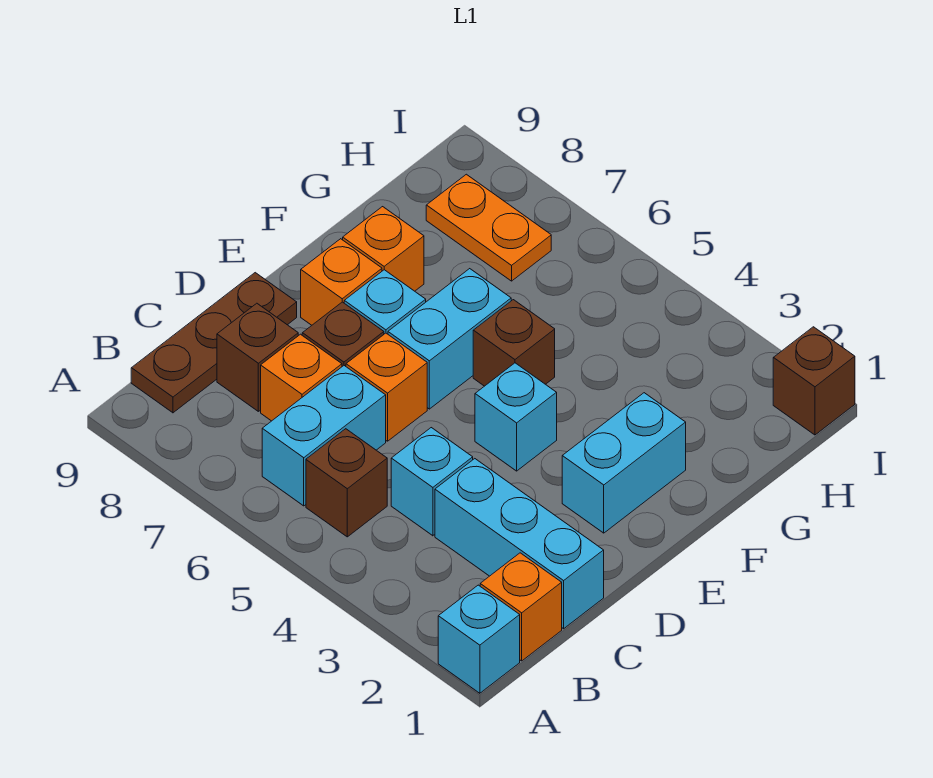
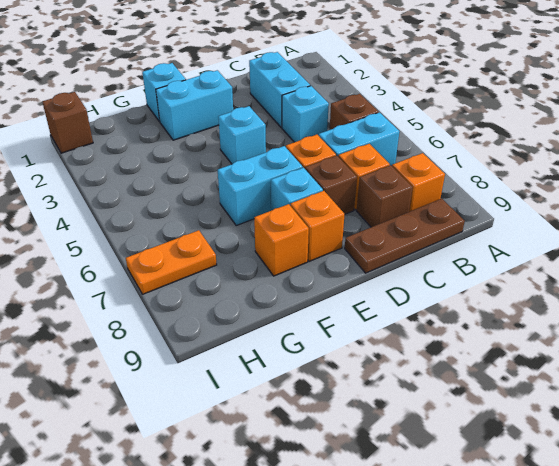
cyan brick A1 level 1 -> cyan brick F1 level 1
orange brick B1 level 1 -> orange brick B8 level 1
cyan brick C1:C3 level 1 -> cyan brick C2:C3 level 1
brown brick F5 level 1 -> none
orange plate H7:H8 level 1 -> orange plate H7:I7 level 1

